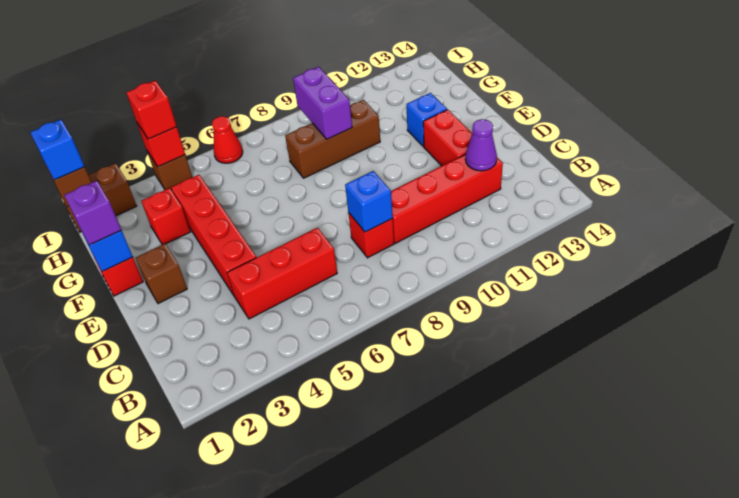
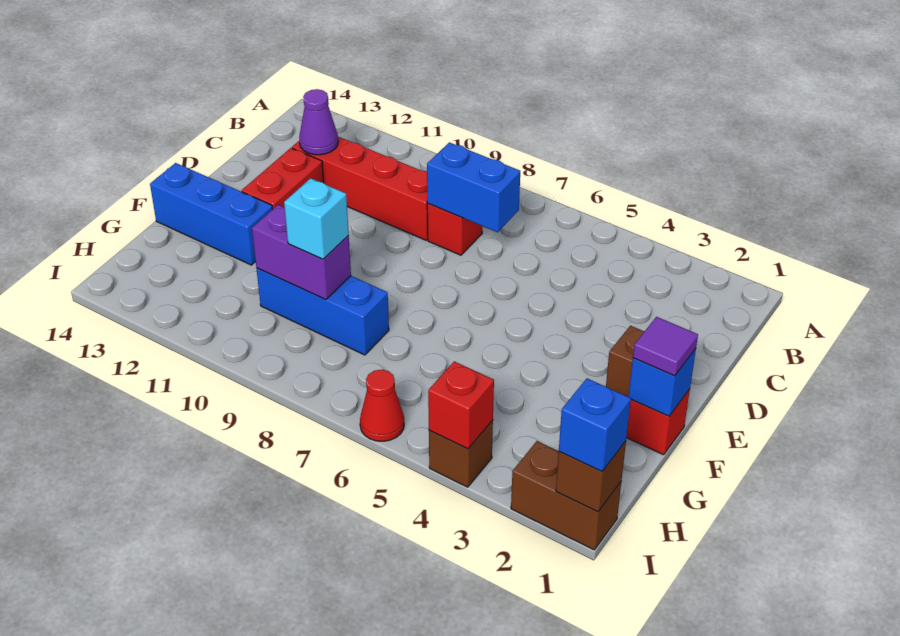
red brick C4:C6 level 1 -> none
blue brick C8 level 2 -> blue brick C7:C8 level 2
red brick D4:G4 level 1 -> none
purple brick F1 level 3 -> purple tile F1 level 3
blue brick F12 level 1 -> blue brick F12:F14 level 1
red brick G3 level 1 -> none
brown brick G8:G10 level 1 -> blue brick G8:G10 level 1
purple brick G9:H9 level 2 -> purple brick G9:G10 level 2
none -> cyan brick G9 level 3
red brick I4 level 3 -> none

